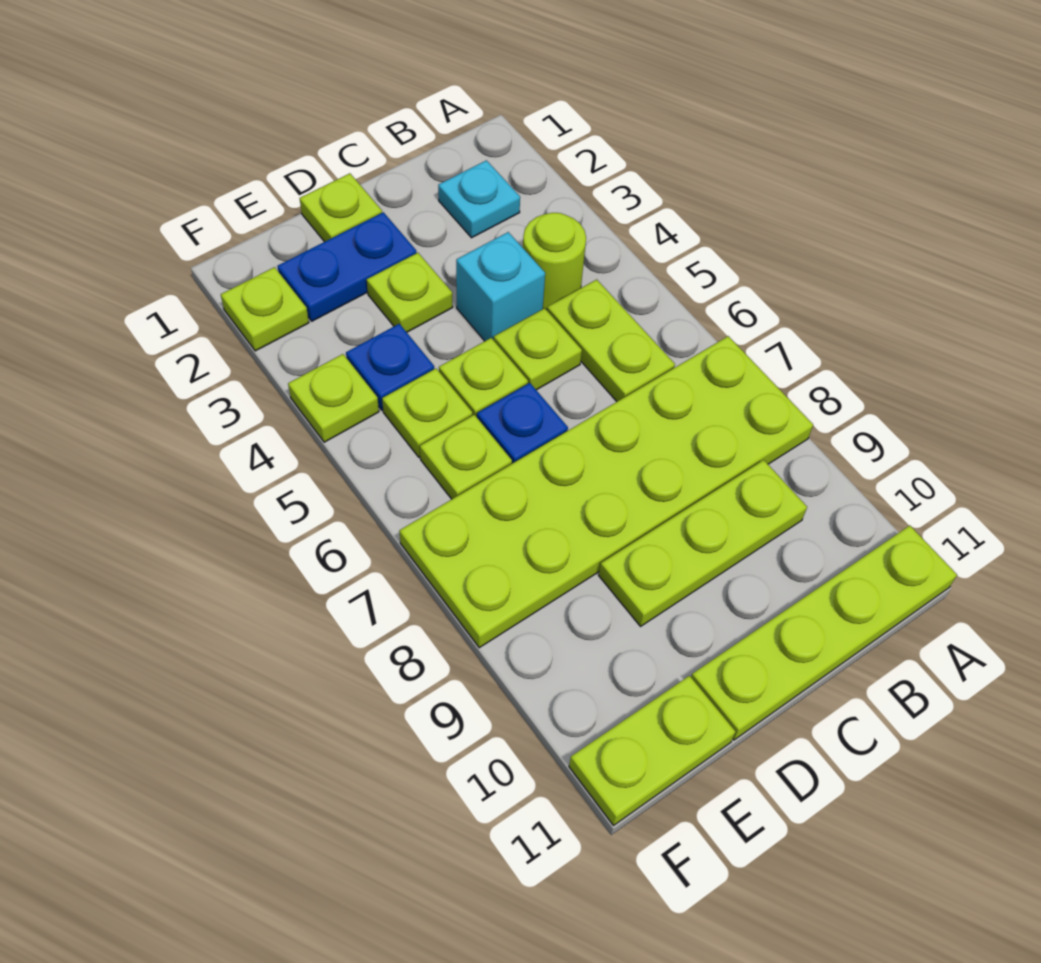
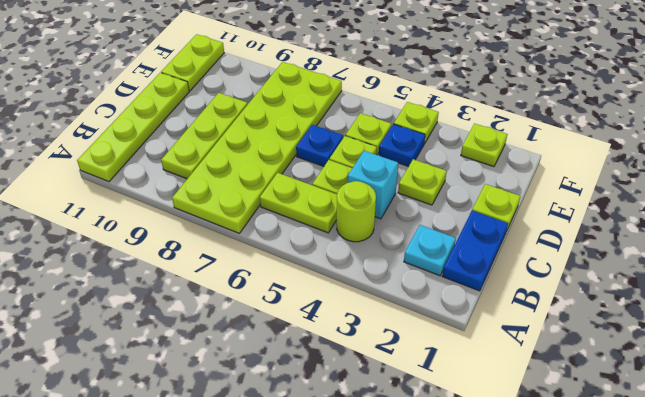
blue plate D2:E2 level 1 -> blue plate B1:C1 level 1
lime plate E6 level 1 -> none

